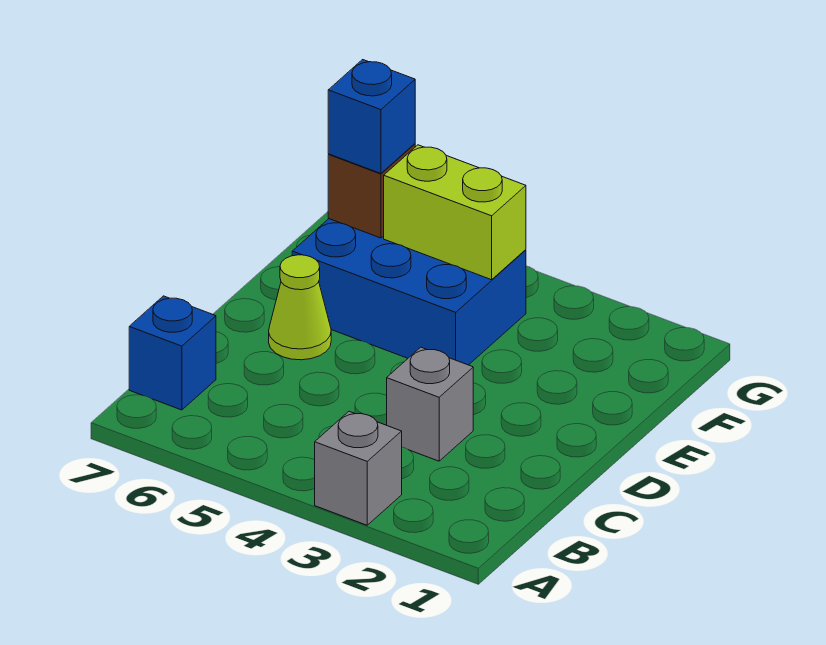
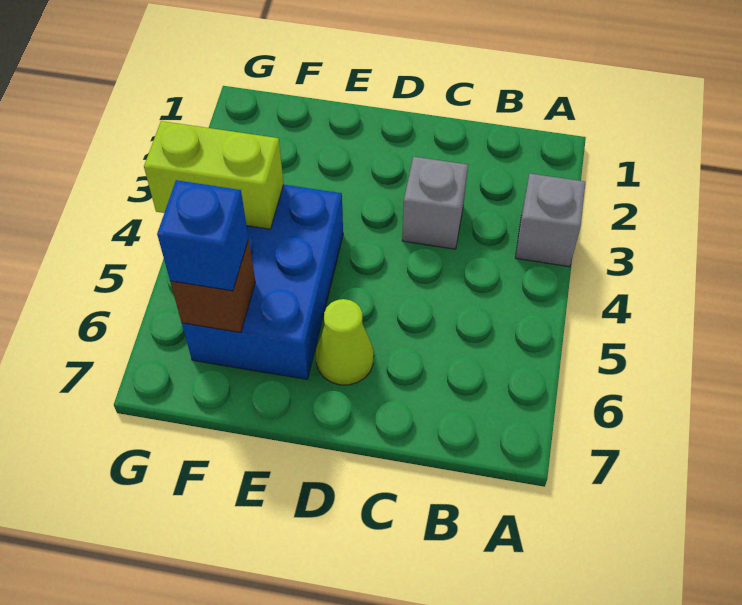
blue brick B7 level 1 -> none
lime brick F4:F5 level 2 -> lime brick F4:G4 level 2

